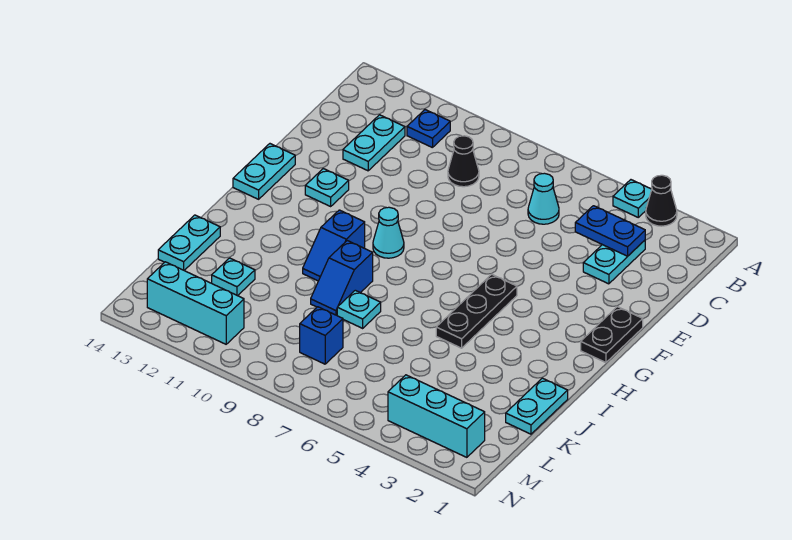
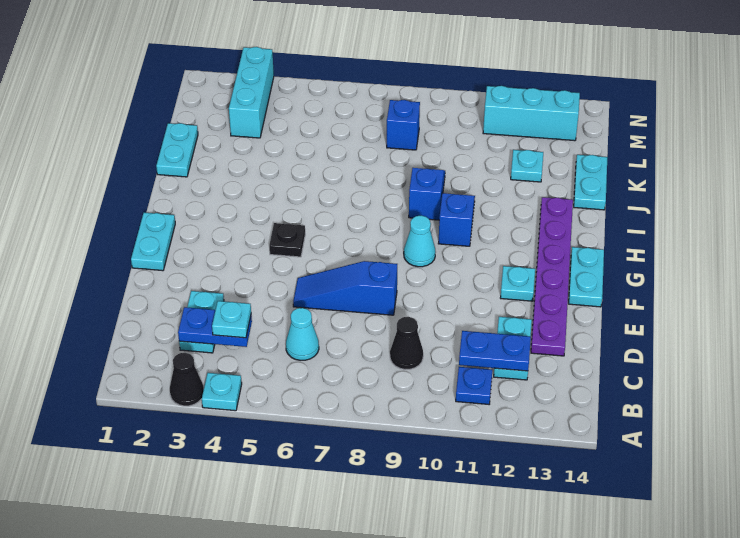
none -> blue plate C11:C12 level 2
none -> purple plate D13:I13 level 1
none -> blue slope E6:E8 level 1 top 8
black plate F1:G1 level 1 -> cyan plate F1:G1 level 1
black plate G5:I5 level 1 -> black plate G5 level 1
cyan plate J8 level 1 -> cyan plate C4 level 3
cyan brick M2:M4 level 1 -> cyan brick L3:N3 level 1

